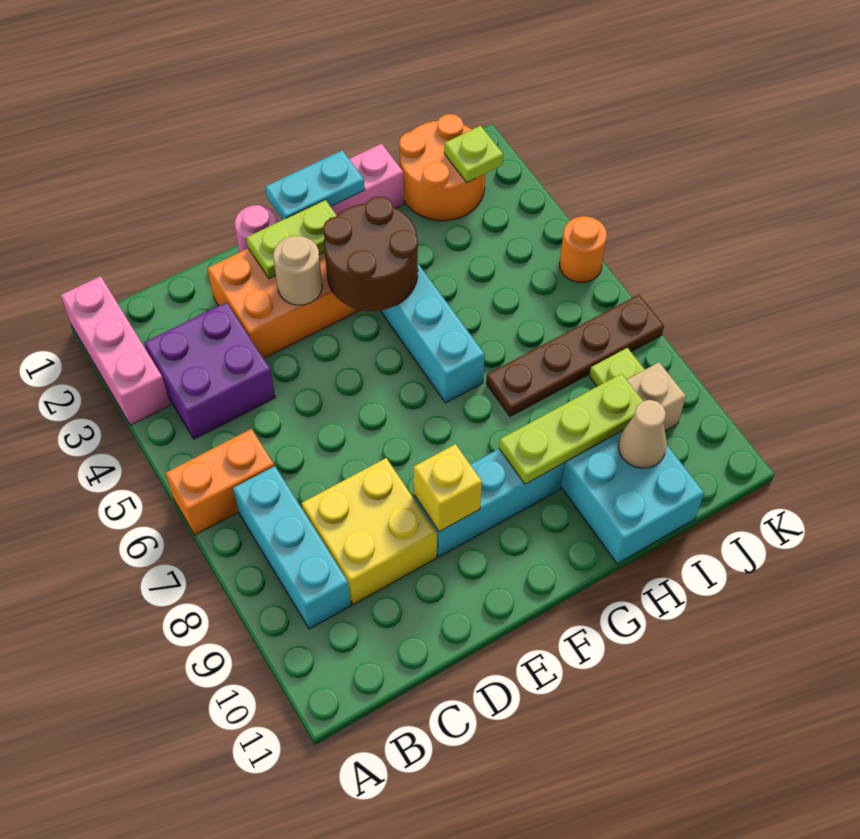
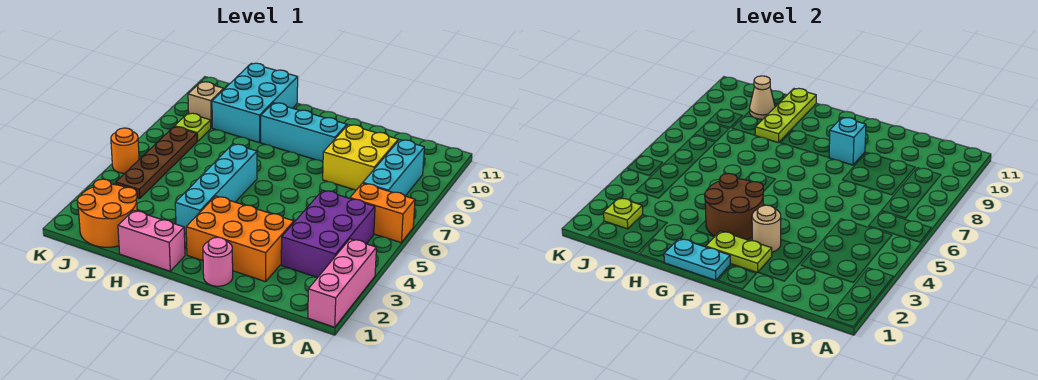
purple brick B3:C4 level 1 -> purple brick B3:C5 level 1
yellow brick E9 level 2 -> cyan brick E9 level 2
lime plate G9:I9 level 2 -> lime plate H9:H11 level 2
brown plate H7:K7 level 1 -> brown plate J4:J7 level 1

